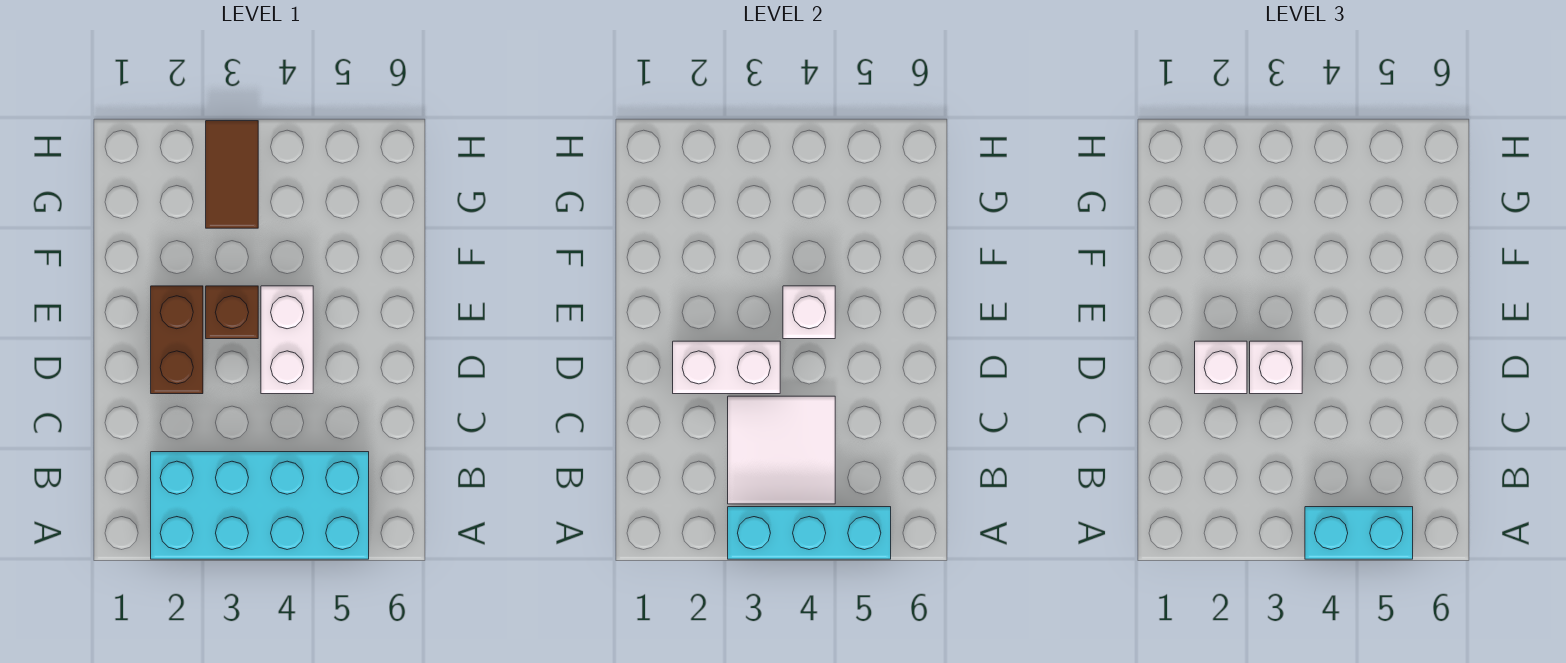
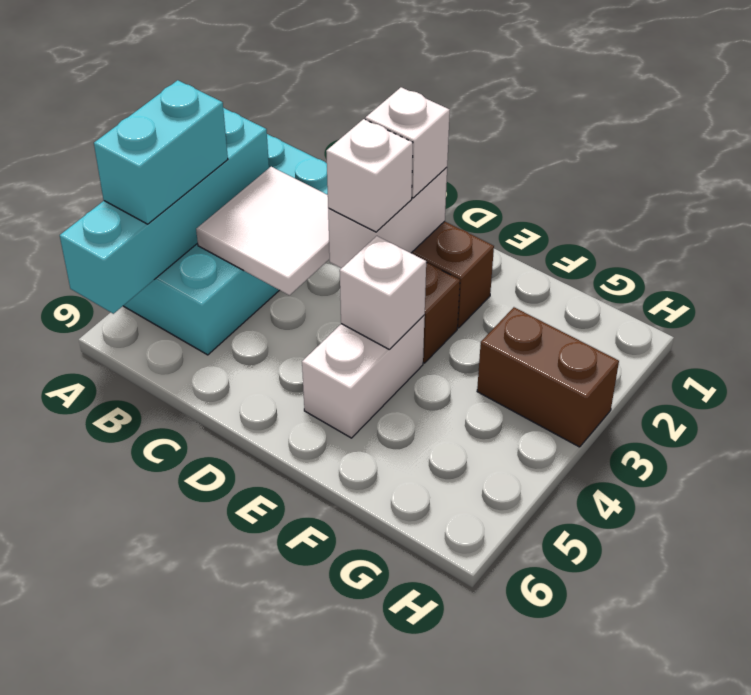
cyan brick A3:A5 level 2 -> cyan brick A3:A6 level 2
white brick D4:E4 level 1 -> white brick E4:E5 level 1
brown tile G3:H3 level 1 -> brown brick G3:H3 level 1

